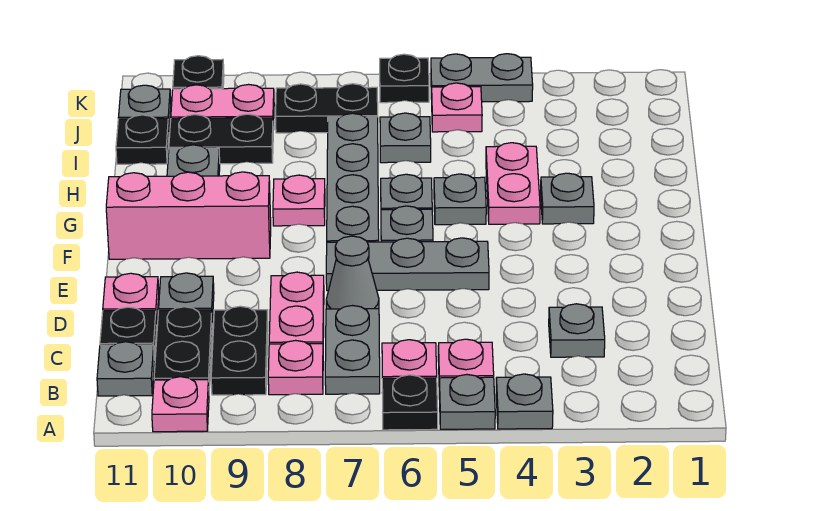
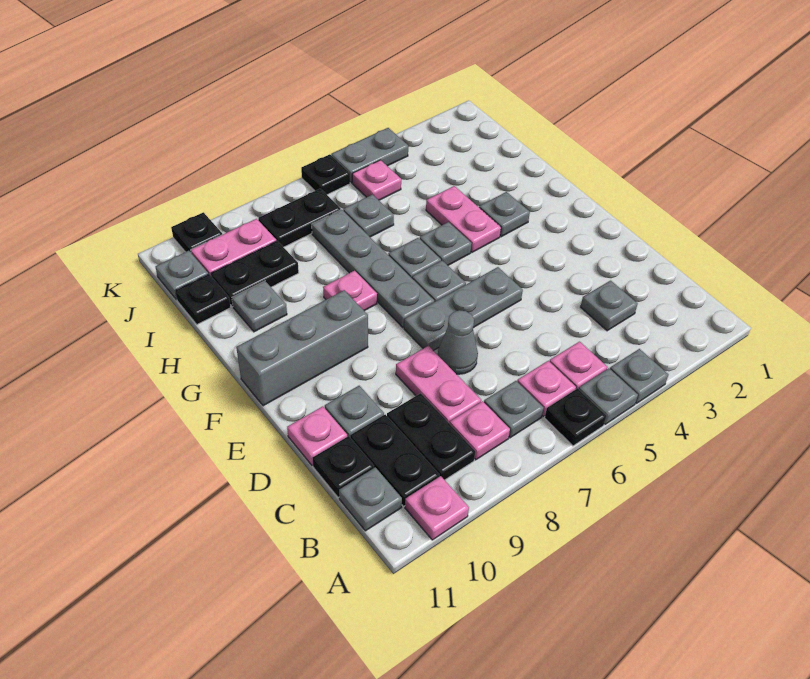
grey plate B7:C7 level 1 -> grey plate B7 level 1
pink brick F9:F11 level 1 -> grey brick F9:F11 level 1

